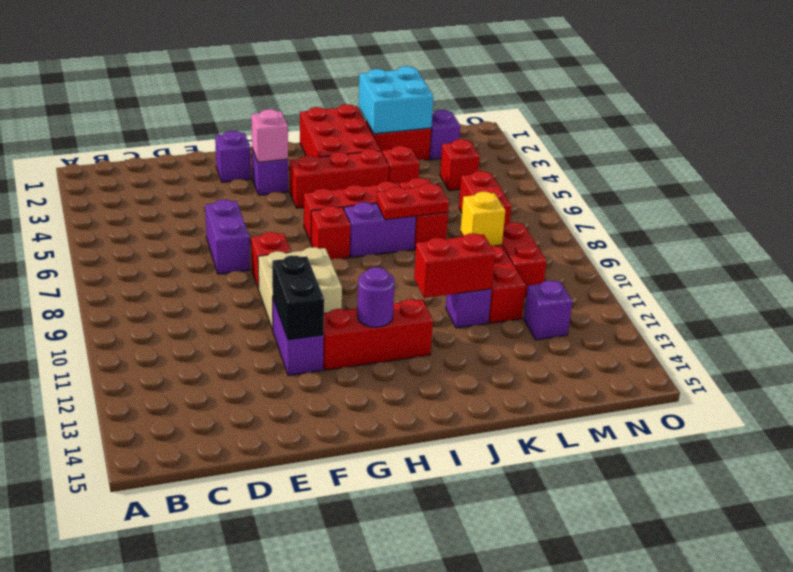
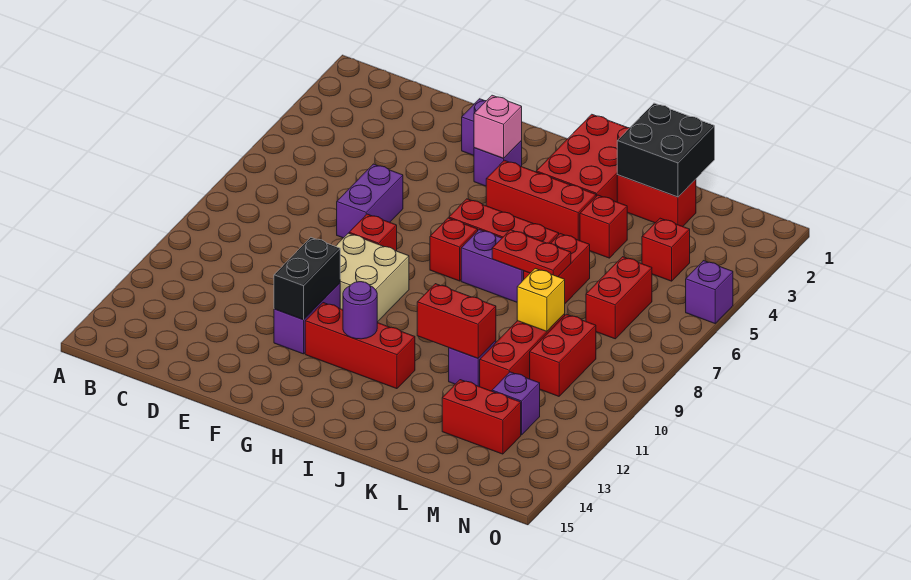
cyan brick K1:L2 level 2 -> black brick K1:L2 level 2
none -> red brick L13:M13 level 1
purple brick M2 level 1 -> purple brick O5 level 1

